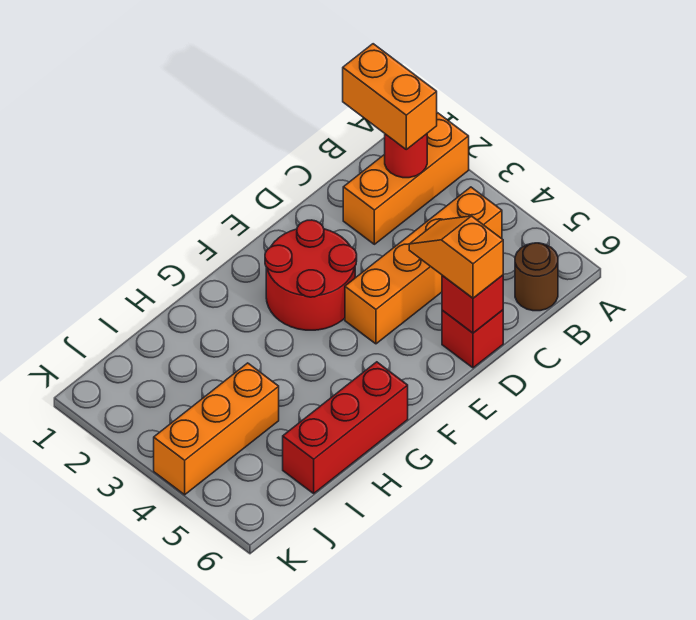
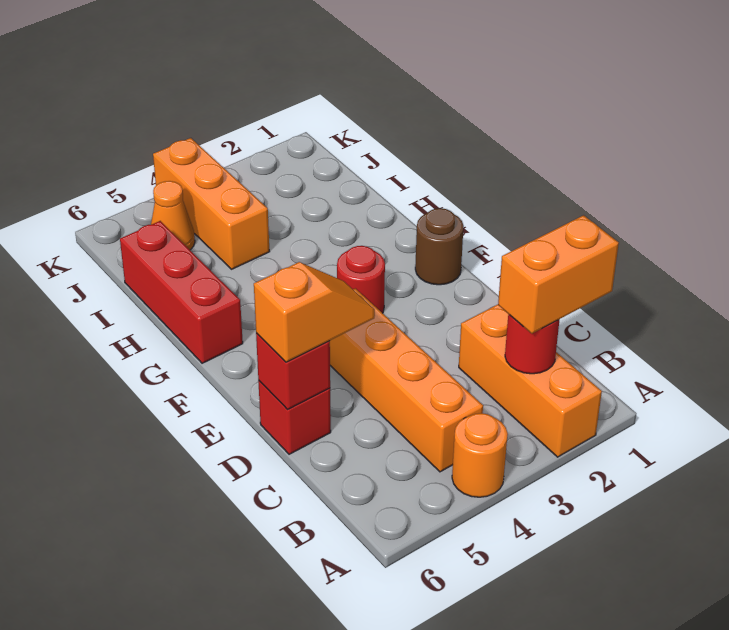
none -> orange round brick A4 level 1
brown round brick B6 level 1 -> brown round brick F1 level 1
red round brick E2:F3 level 1 -> red round brick F3 level 1
none -> orange cone J5 level 1

